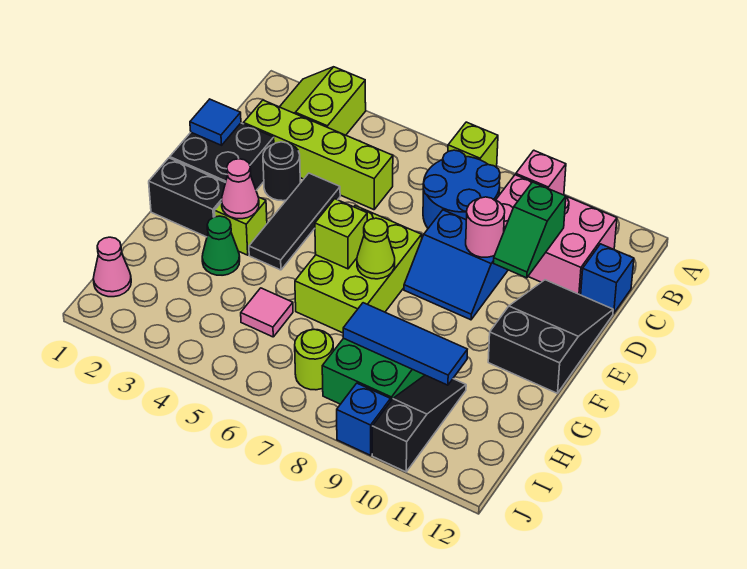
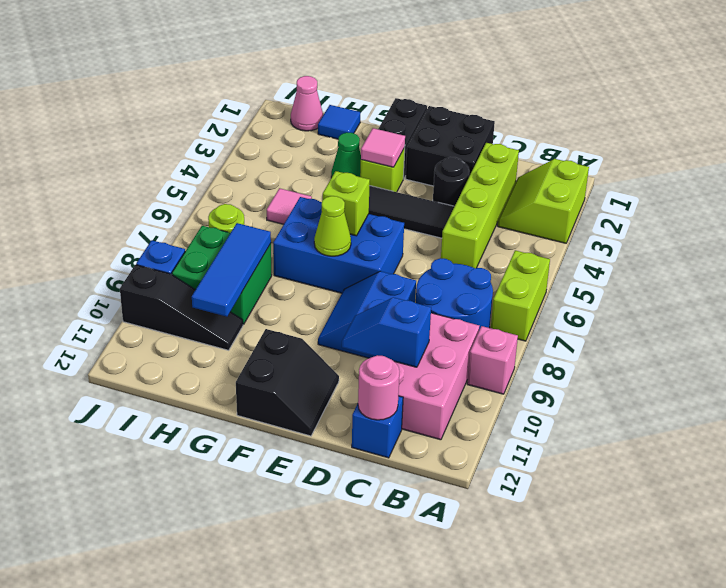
lime slope A2:B3 level 1 top 3 -> lime slope A2:B3 level 1 top A
lime brick A7 level 1 -> lime brick A6:A7 level 1
green slope C10:D10 level 2 top C -> blue slope C10:D10 level 2 top C
blue tile D1 level 2 -> blue tile H1 level 1
pink round brick D9 level 2 -> pink round brick C12 level 2
black slope D11:F12 level 1 top F -> black slope E11:F12 level 1 top F
lime brick E6:G7 level 1 -> blue brick E6:G7 level 1
pink cone F3 level 2 -> pink tile F3 level 2

